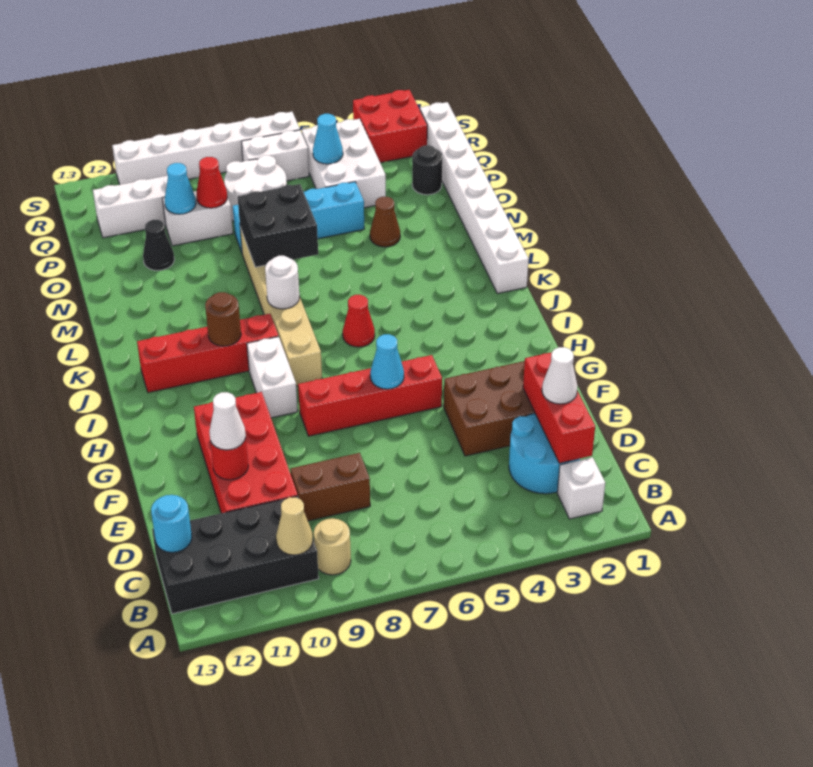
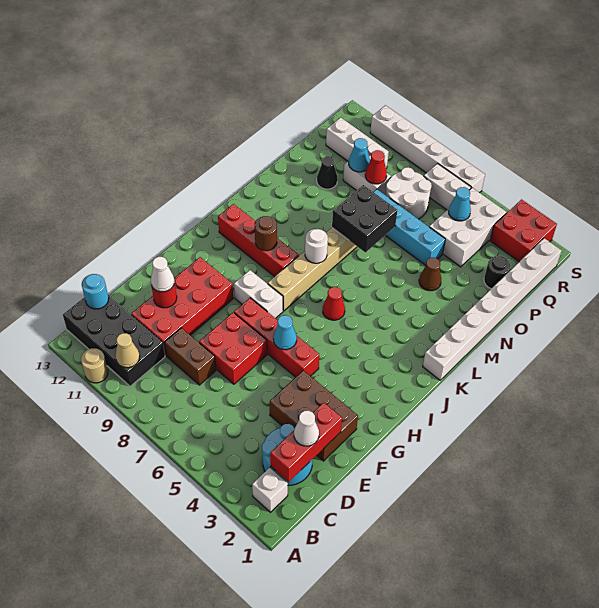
tan round brick B9 level 1 -> tan round brick A11 level 1
none -> red brick E7:F8 level 1
white brick H9:I9 level 1 -> white brick H8:H9 level 1

